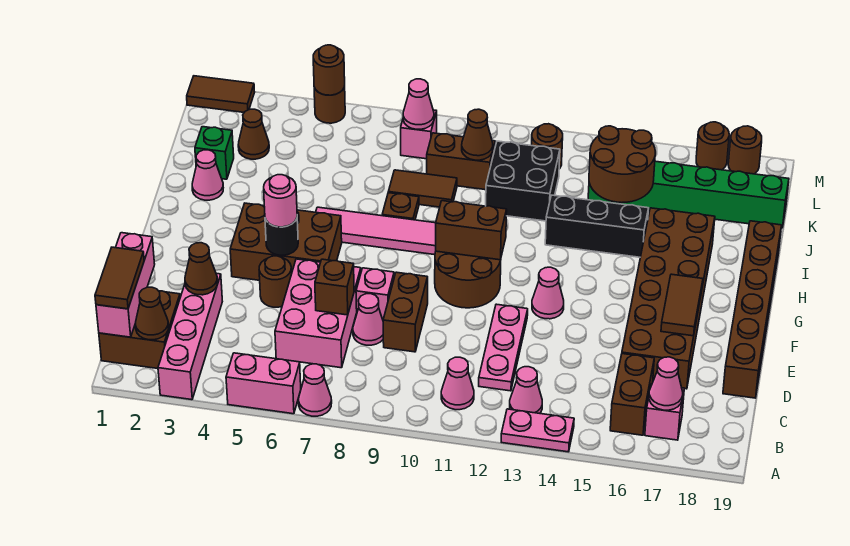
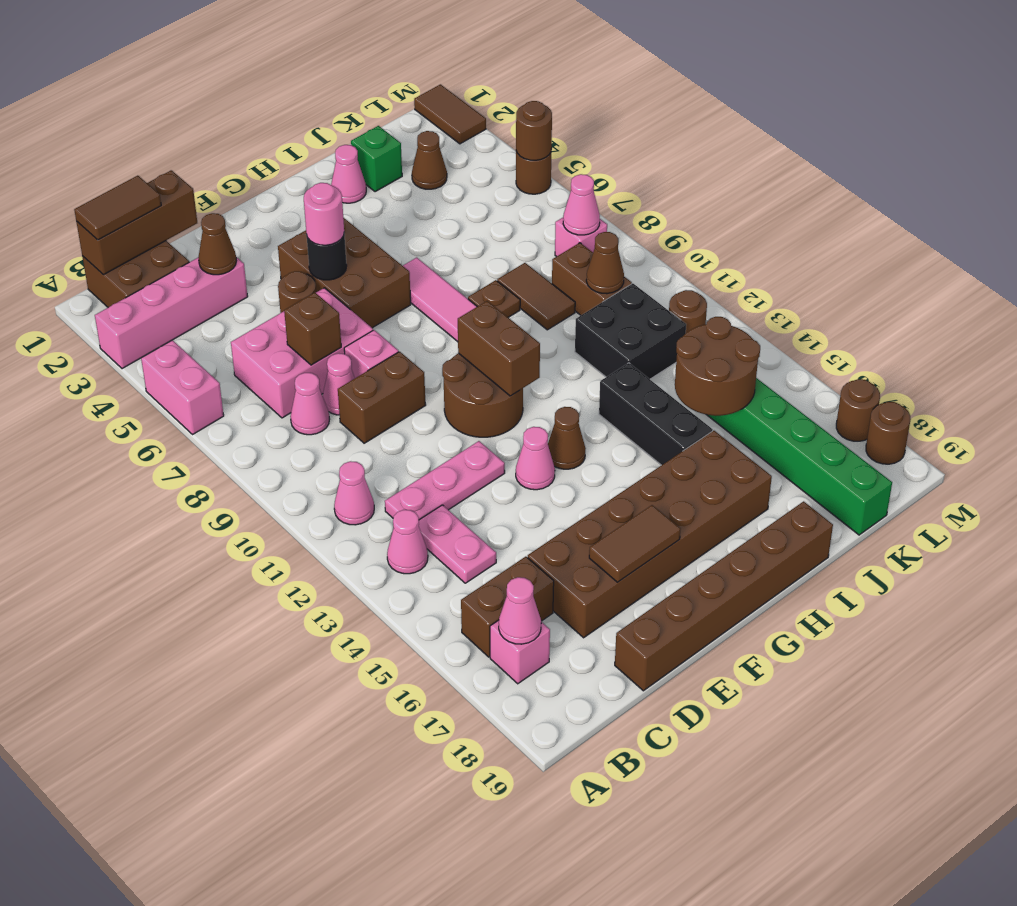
pink cone A7 level 1 -> pink cone C8 level 1
pink plate A13:A14 level 1 -> pink plate C13:C14 level 1
pink brick B1:D1 level 2 -> brown brick B1:D1 level 2
brown cone B2 level 2 -> brown cone G13 level 1

